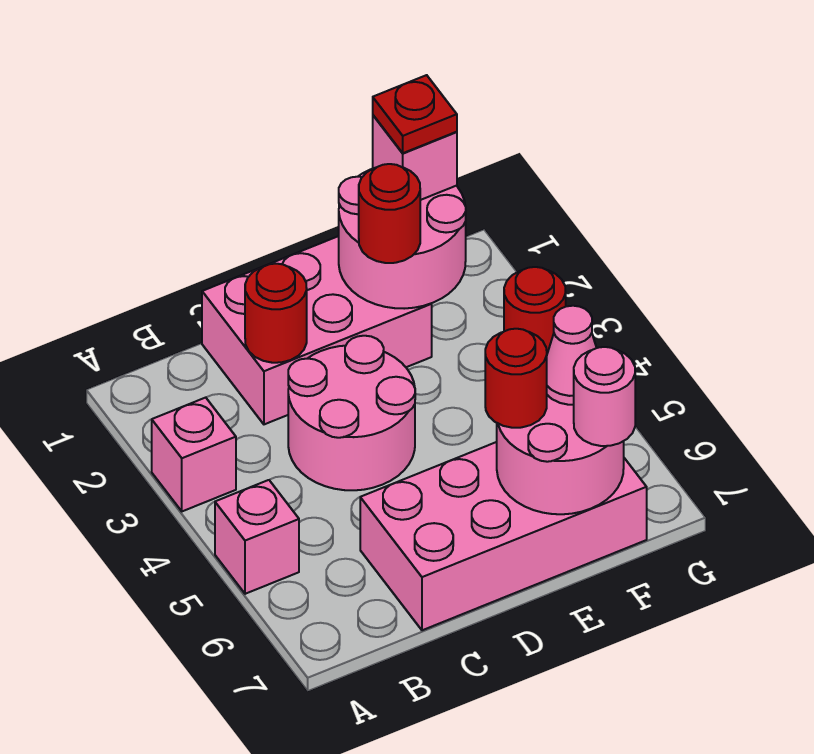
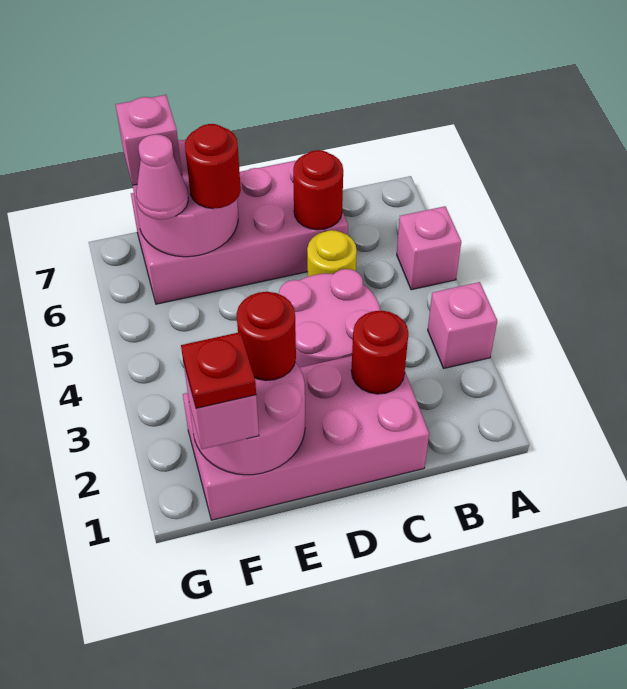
pink brick C1:E2 level 1 -> pink brick C1:F2 level 1
none -> yellow round brick C5 level 1
pink round brick F7 level 3 -> pink brick F7 level 3
red round brick G3 level 1 -> red round brick C6 level 2

